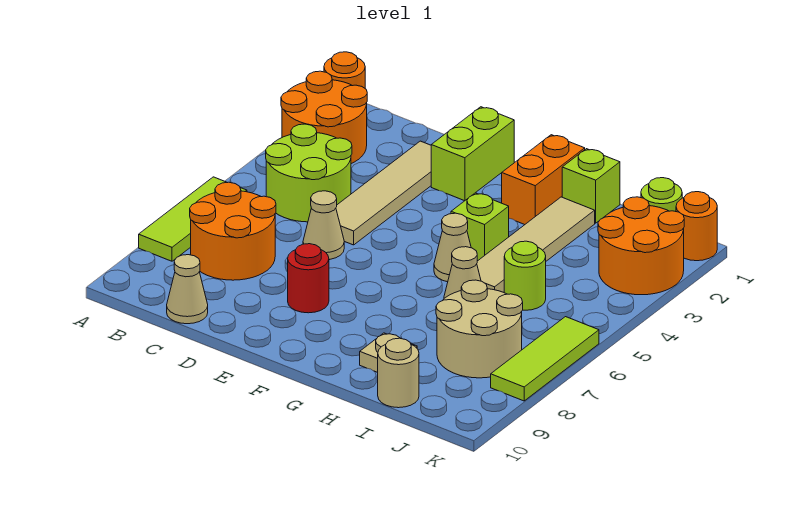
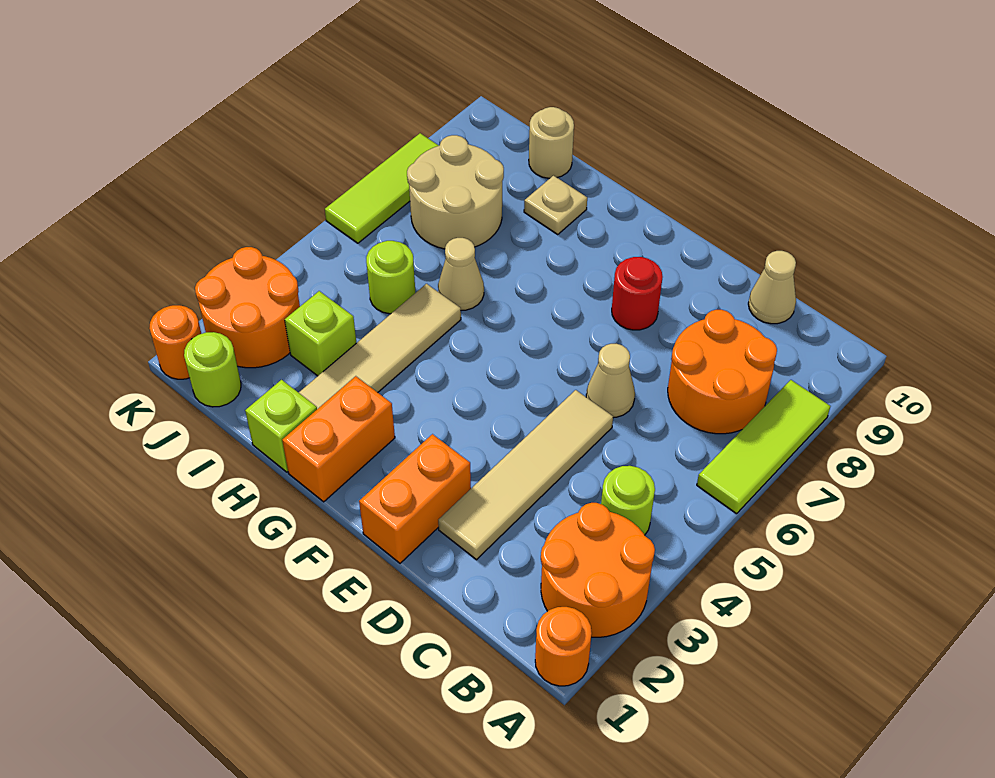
lime round brick B4:C5 level 1 -> lime round brick B4 level 1
lime brick E1:E2 level 1 -> orange brick E1:E2 level 1
lime brick G4 level 1 -> lime brick I3 level 1
tan cone G5 level 1 -> none

